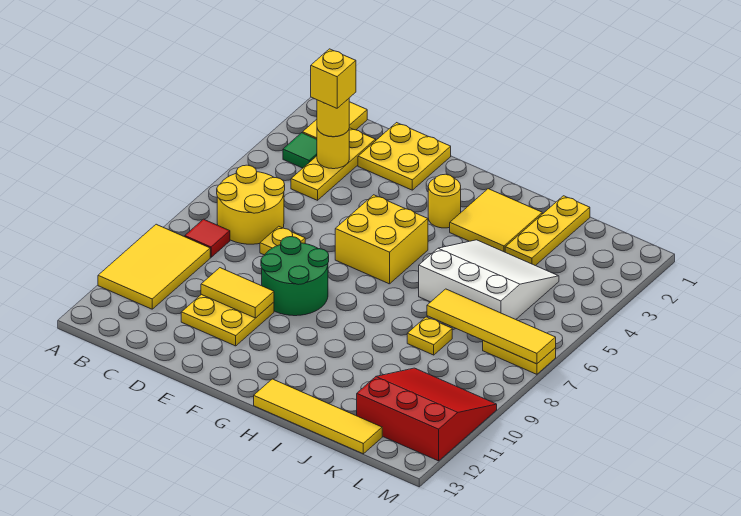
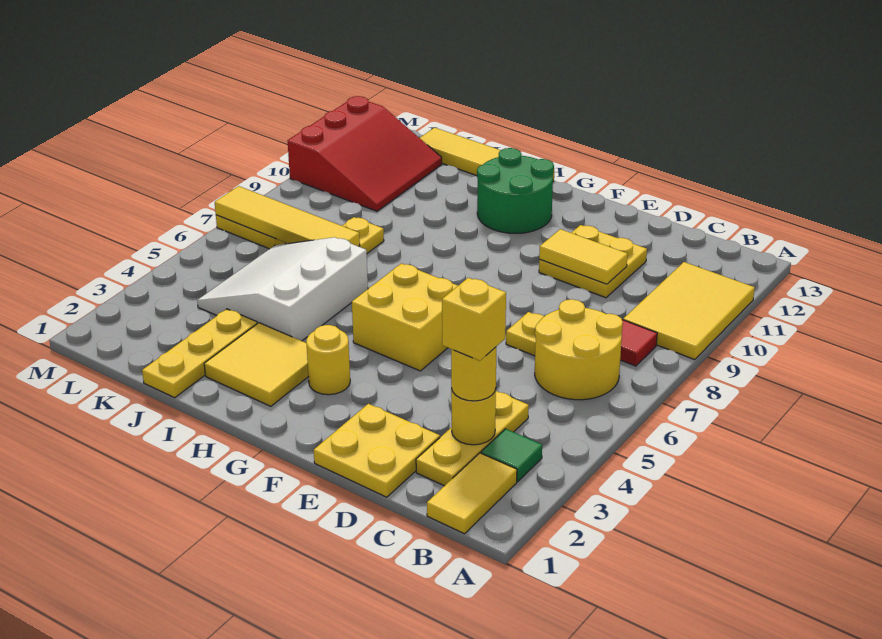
green round brick E8:F9 level 1 -> green round brick G11:H12 level 1
white slope I4:K6 level 1 top 6 -> white slope I4:K6 level 1 top I
red slope K10:M12 level 1 top 12 -> red slope K10:M12 level 1 top M

